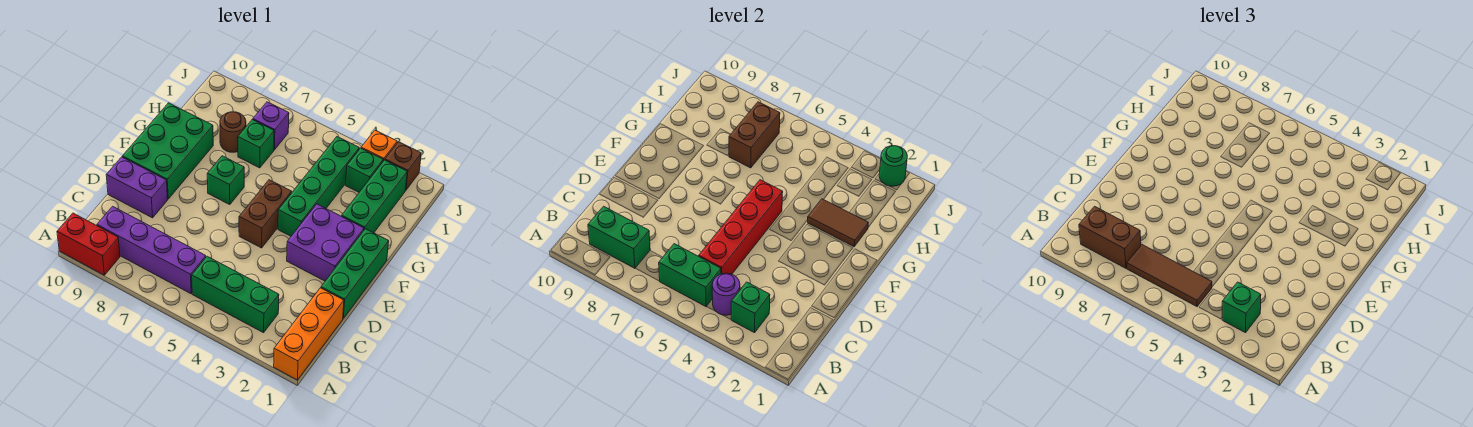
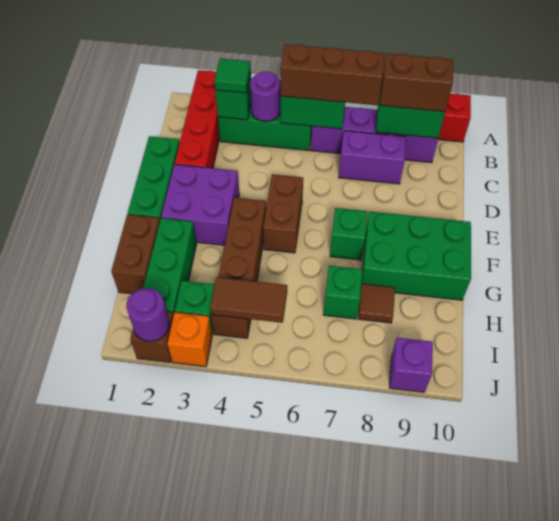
orange brick A1:C1 level 1 -> none
green brick B3 level 3 -> green tile B3 level 3
brown tile B5:B7 level 3 -> brown brick B5:B7 level 3
red brick C5:F5 level 2 -> red brick A2:D2 level 1
purple brick D9:D10 level 1 -> purple brick C7:C8 level 1
green brick E9:G10 level 1 -> green brick F8:G10 level 1
green brick F4:I4 level 1 -> brown brick F4:I4 level 1
brown tile G2:G3 level 2 -> brown tile I4:I5 level 2
brown brick H7:I7 level 2 -> brown brick G1:H1 level 1
brown round brick H8 level 1 -> brown tile H8 level 1
purple brick I7 level 1 -> purple brick J9 level 1
green round brick J2 level 2 -> purple round brick J2 level 2

